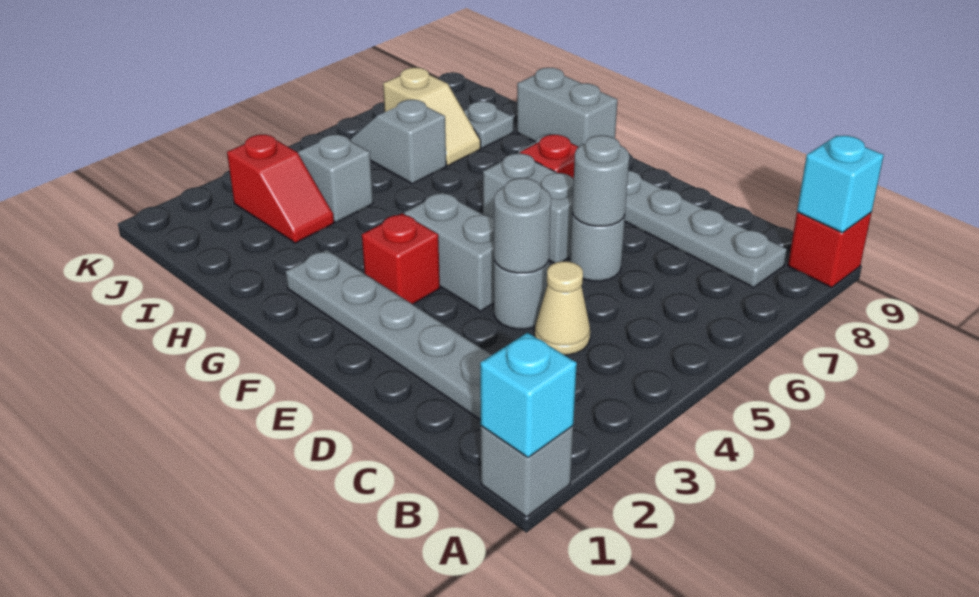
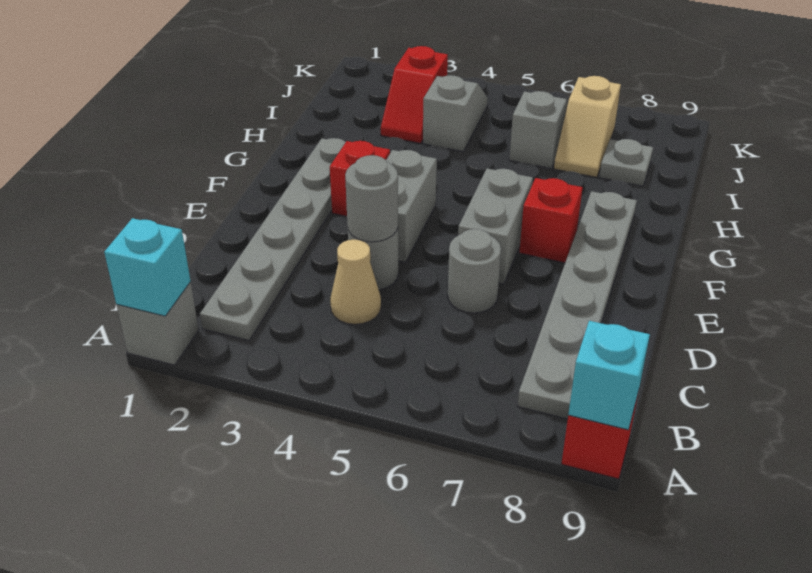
grey round brick D6 level 2 -> none
grey brick G9:H9 level 1 -> none

